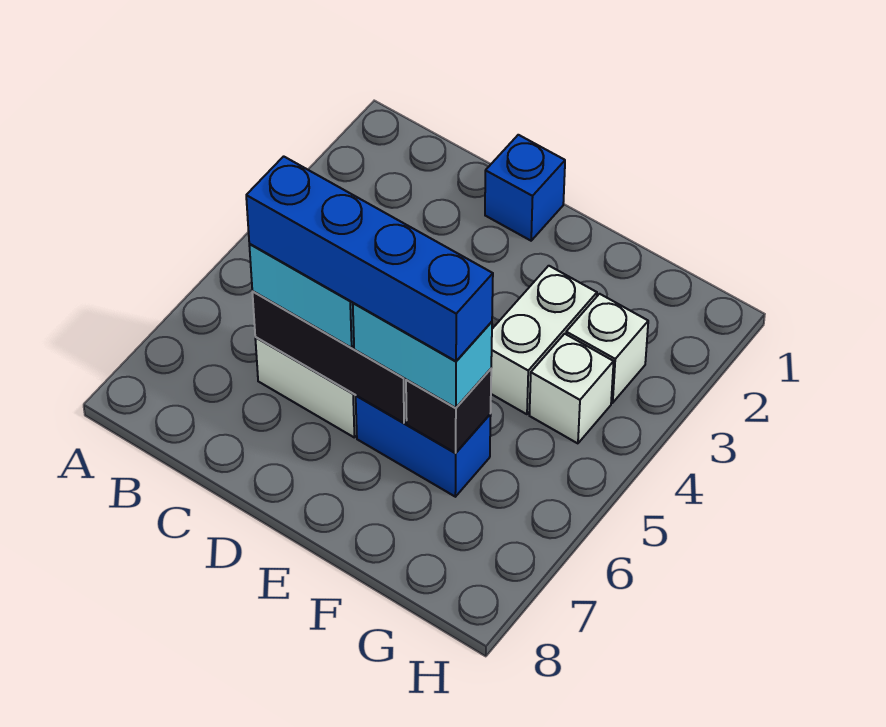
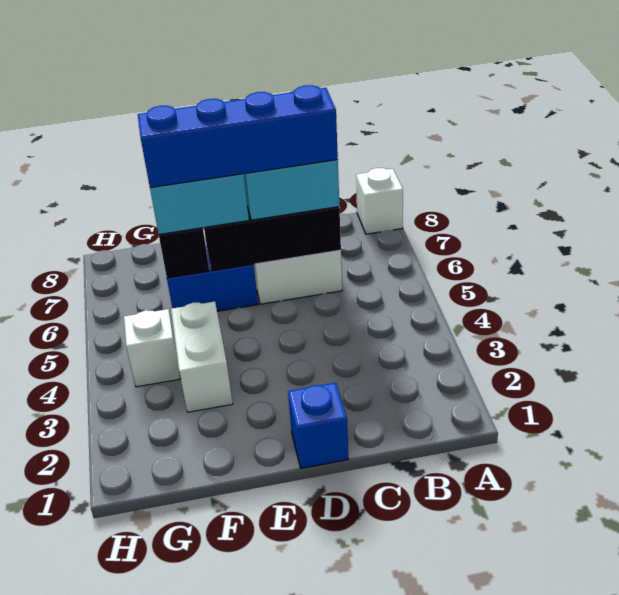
white brick G3 level 1 -> white brick A8 level 1

